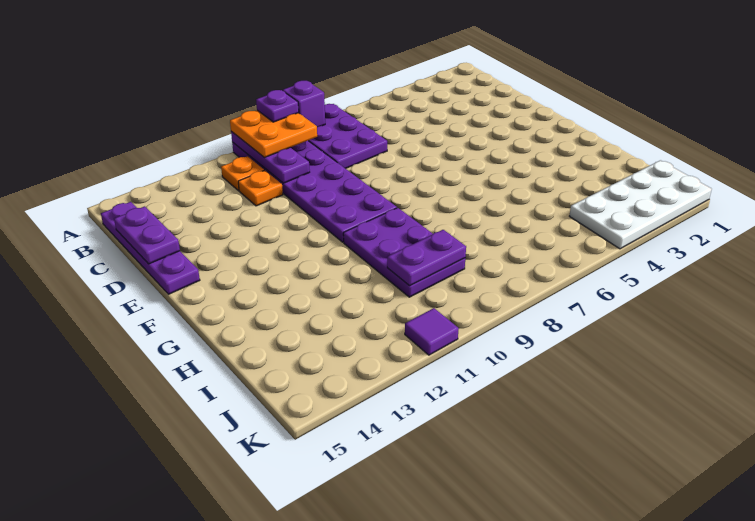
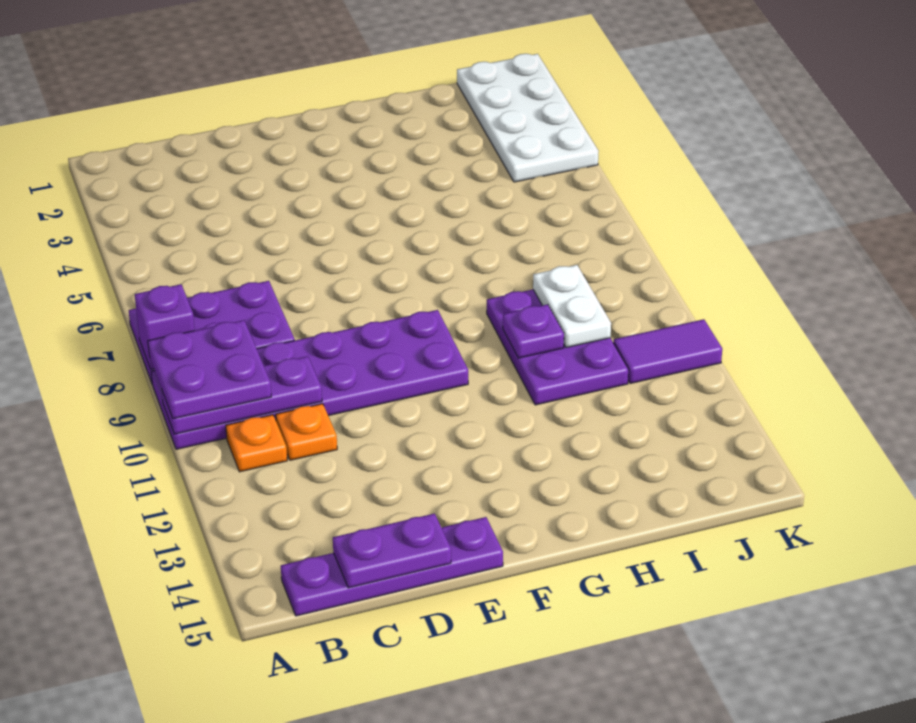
orange plate A9:B10 level 3 -> purple plate A9:B10 level 3
purple plate A9 level 4 -> purple plate H10 level 2
purple plate G9:I10 level 1 -> purple plate H9:I11 level 1
purple plate I9:I10 level 2 -> white plate I9:I10 level 2
purple tile K11 level 1 -> purple tile J11:K11 level 1

